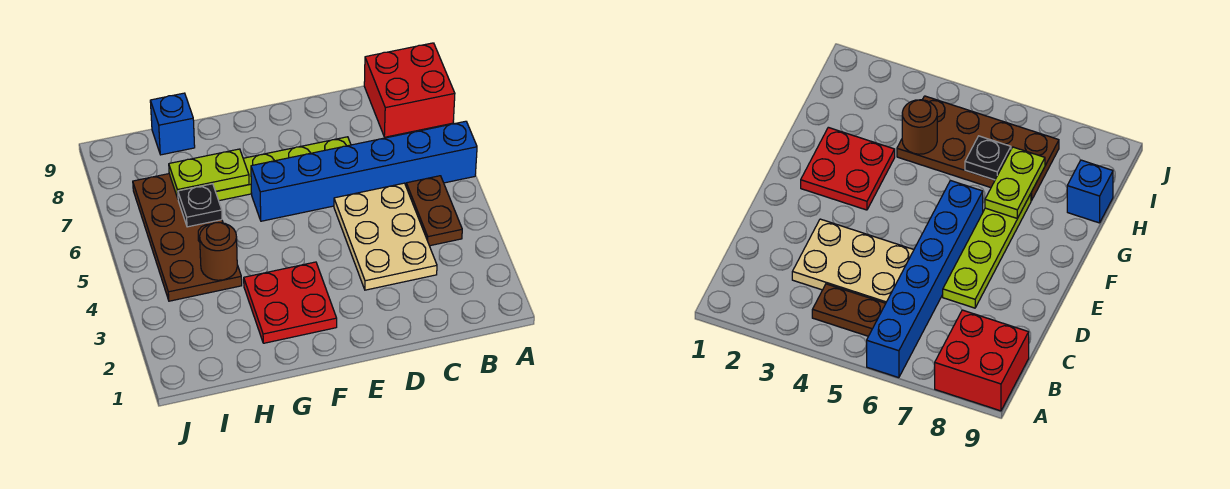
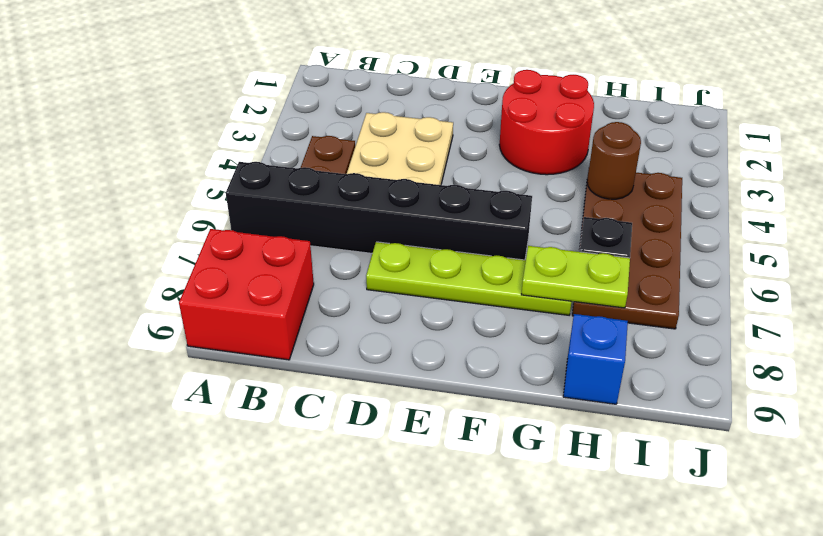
blue brick A6:F6 level 1 -> black brick A6:F6 level 1
red plate F2:G3 level 1 -> red round brick F2:G3 level 1

